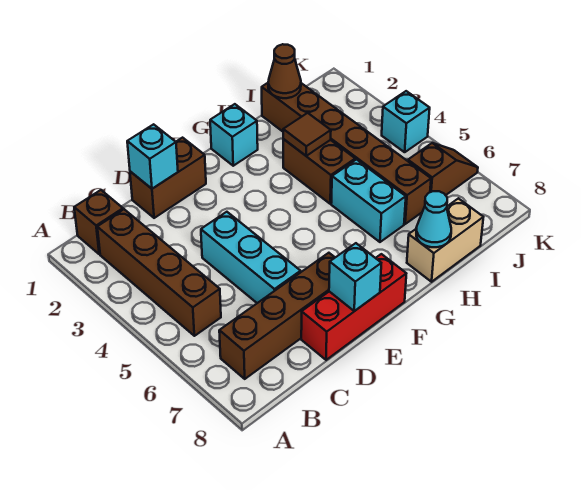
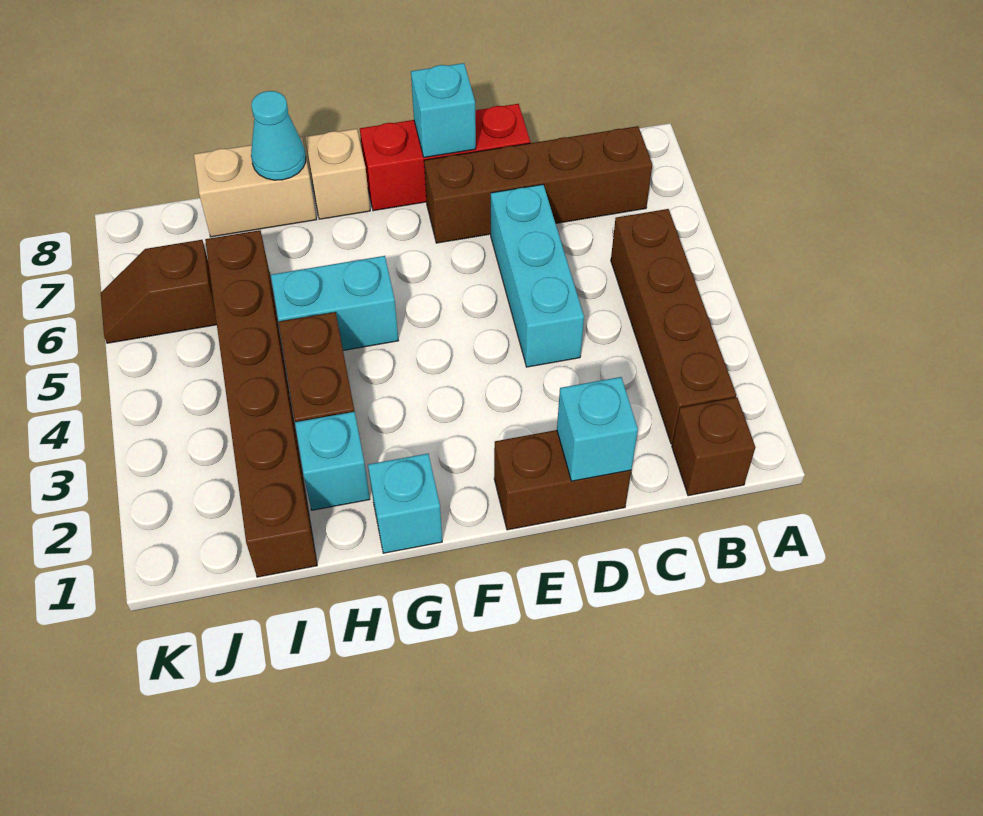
none -> tan brick G8 level 1
brown tile H3 level 2 -> none
cyan brick H5:H6 level 1 -> cyan brick G5:H5 level 1
brown cone I1 level 2 -> none
cyan brick K4 level 1 -> cyan brick H2 level 1

